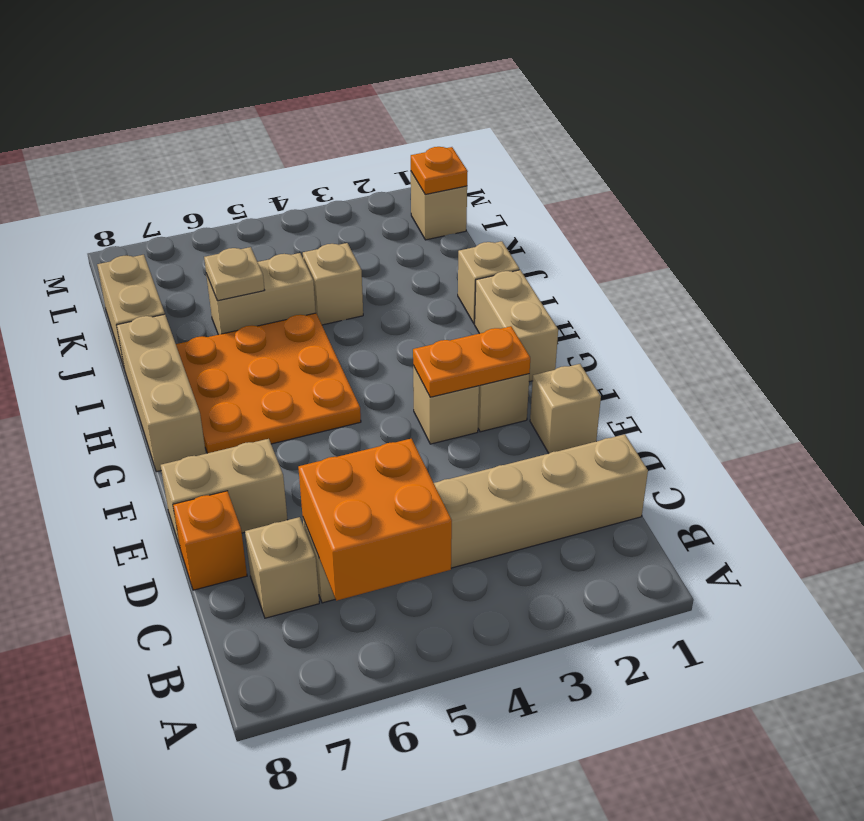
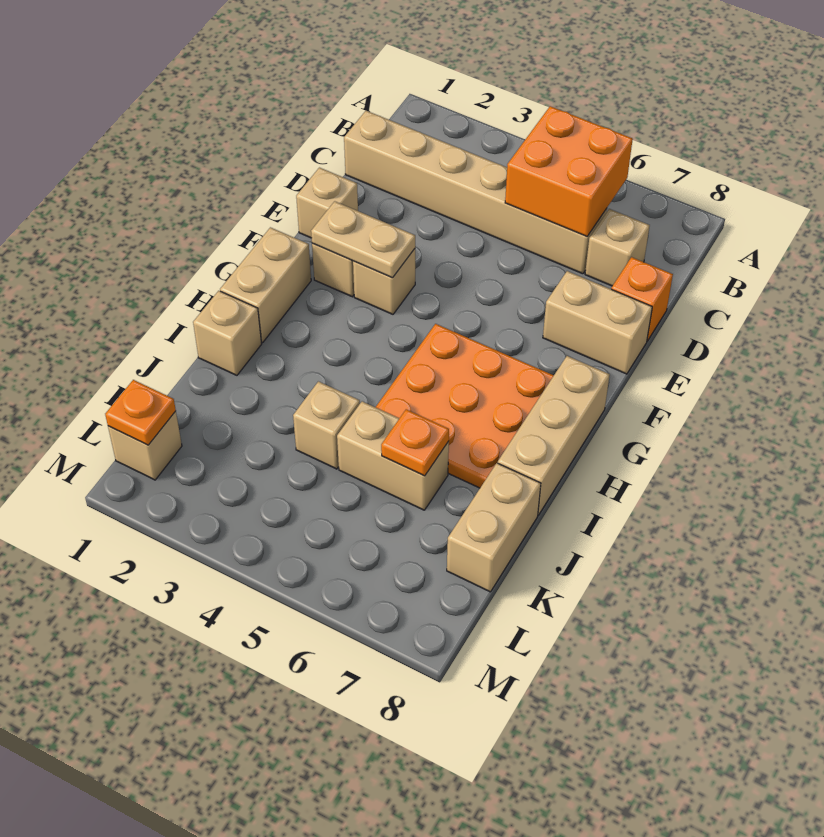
orange plate F2:F3 level 2 -> tan plate F2:F3 level 2
tan plate J6 level 2 -> orange plate J6 level 2

